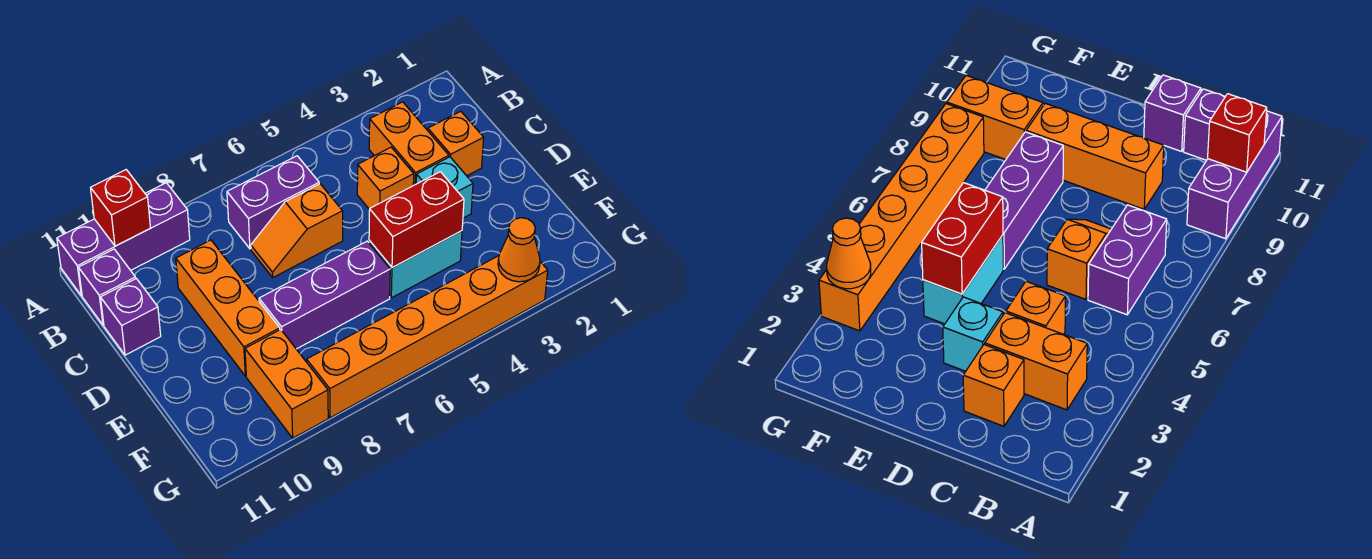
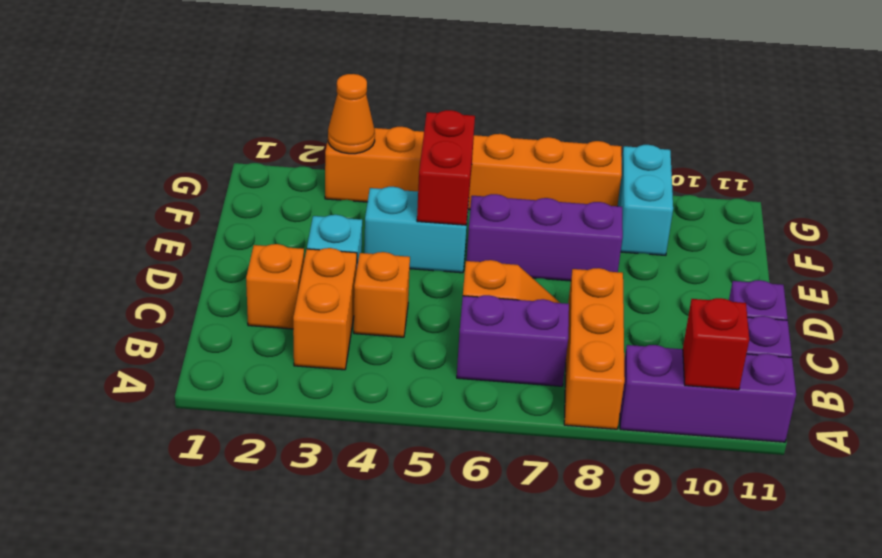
orange brick C9:E9 level 1 -> orange brick A8:C8 level 1
red brick E4:E5 level 2 -> red brick E5:F5 level 2
orange brick F9:G9 level 1 -> cyan brick F9:G9 level 1

